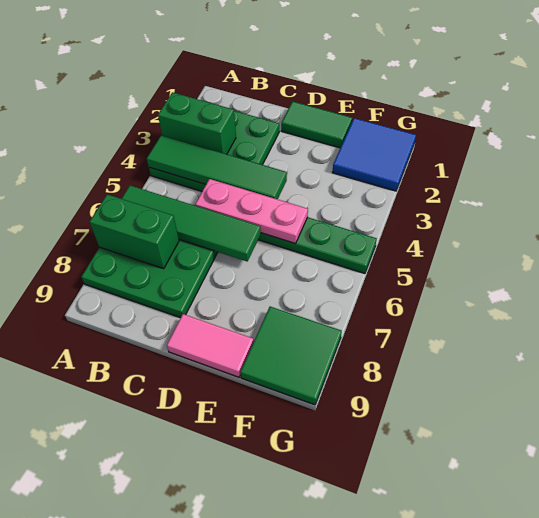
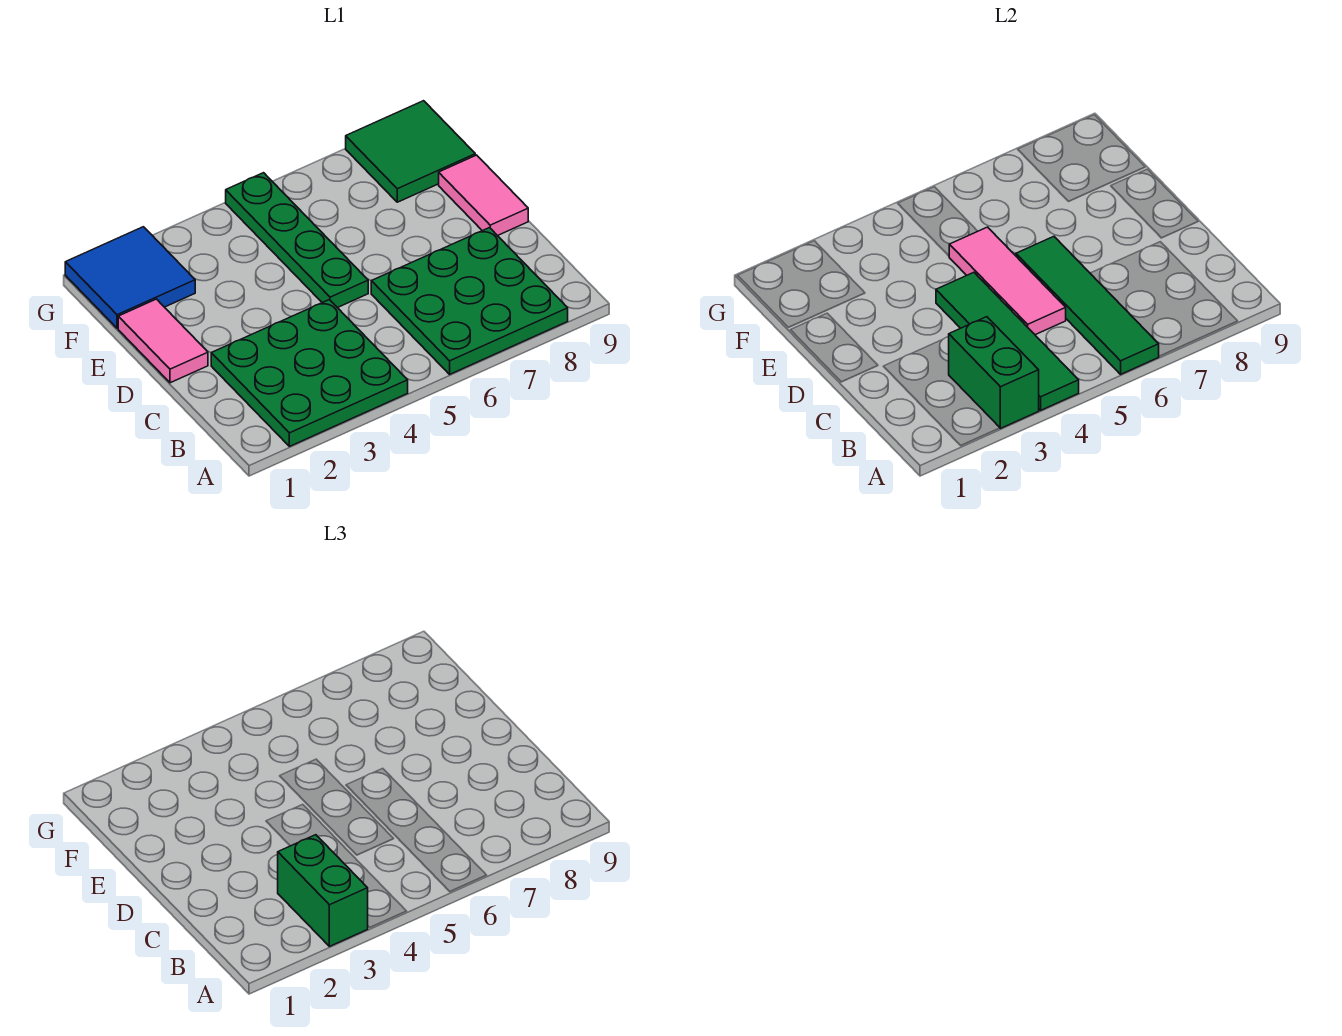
green brick A7:B7 level 2 -> green brick A3:B3 level 3
pink plate C5:E5 level 2 -> pink tile C5:E5 level 2
green tile D1:E1 level 1 -> pink tile D1:E1 level 1

